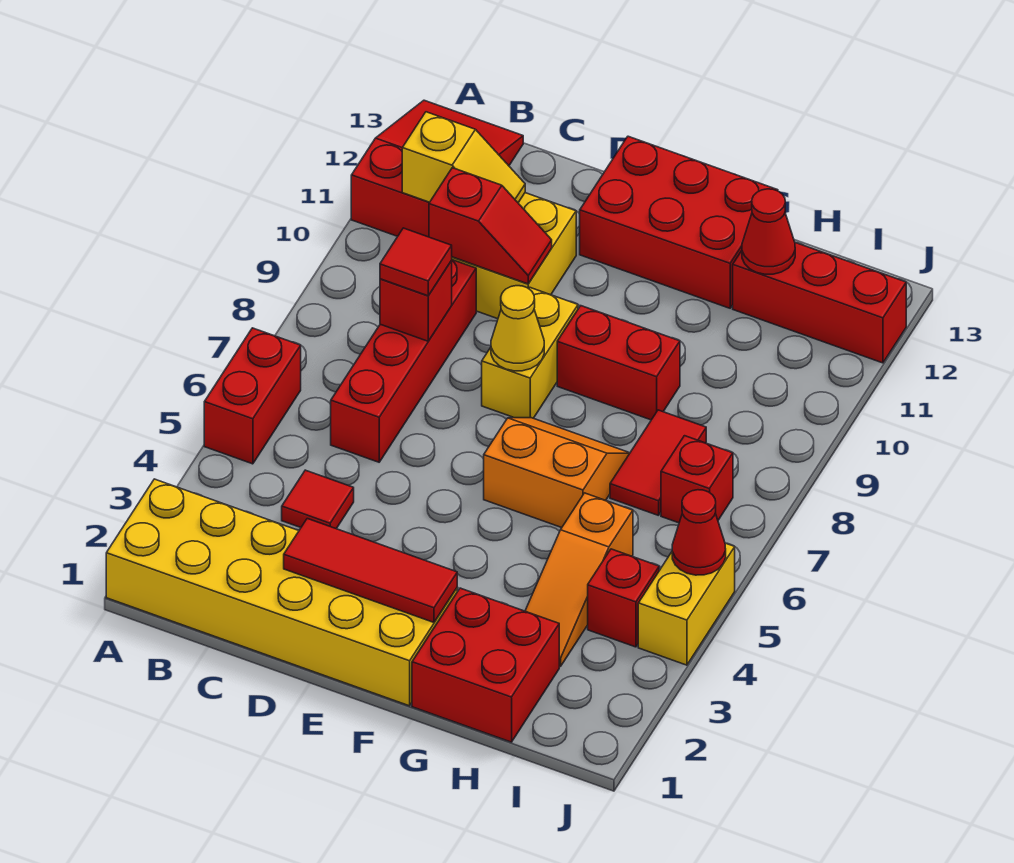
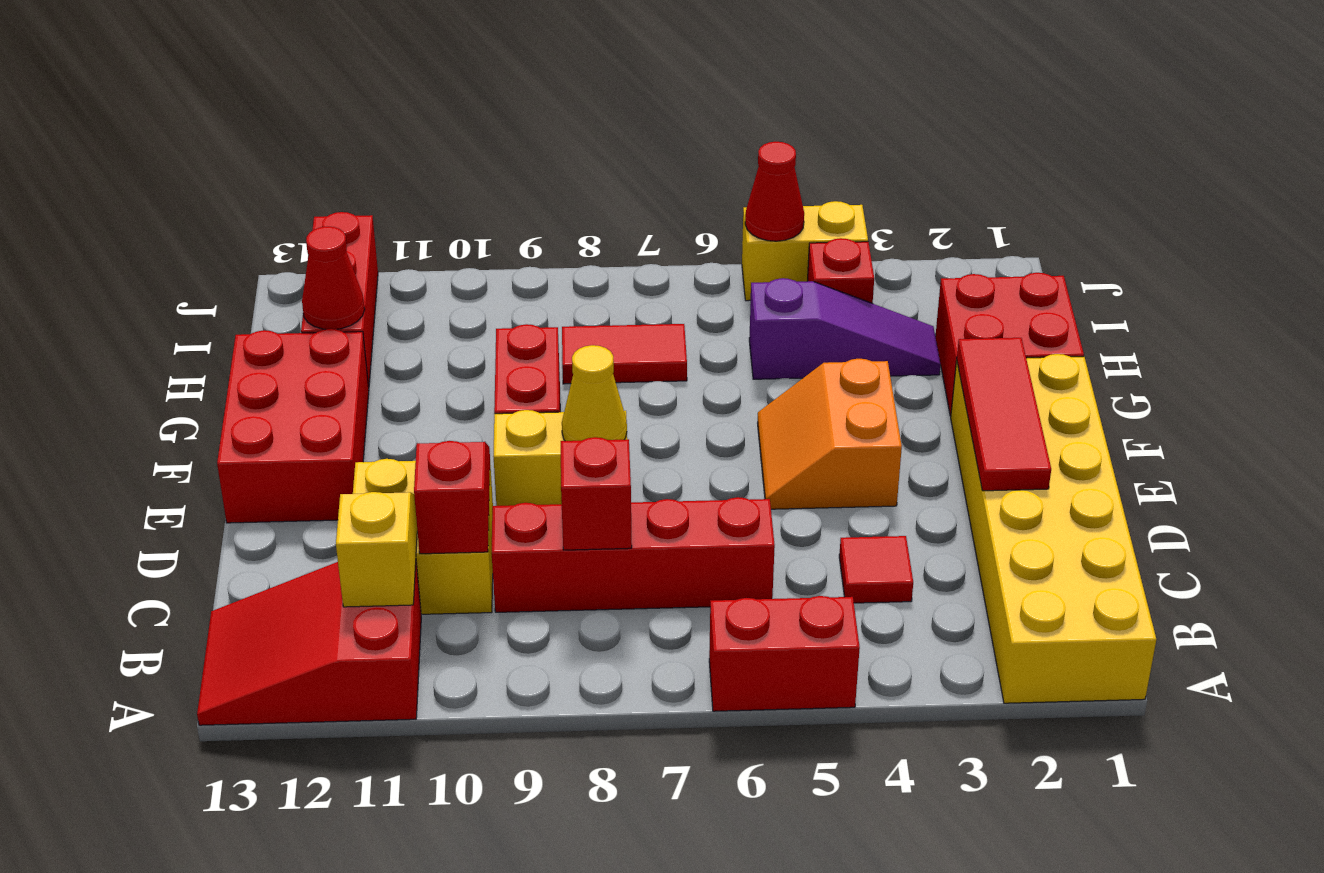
red tile C8 level 3 -> none
orange slope F6:G7 level 1 top 6 -> orange slope E4:F5 level 1 top 4
orange slope H3:H5 level 1 top 5 -> purple slope H3:H5 level 1 top 5
red brick I7 level 1 -> none

